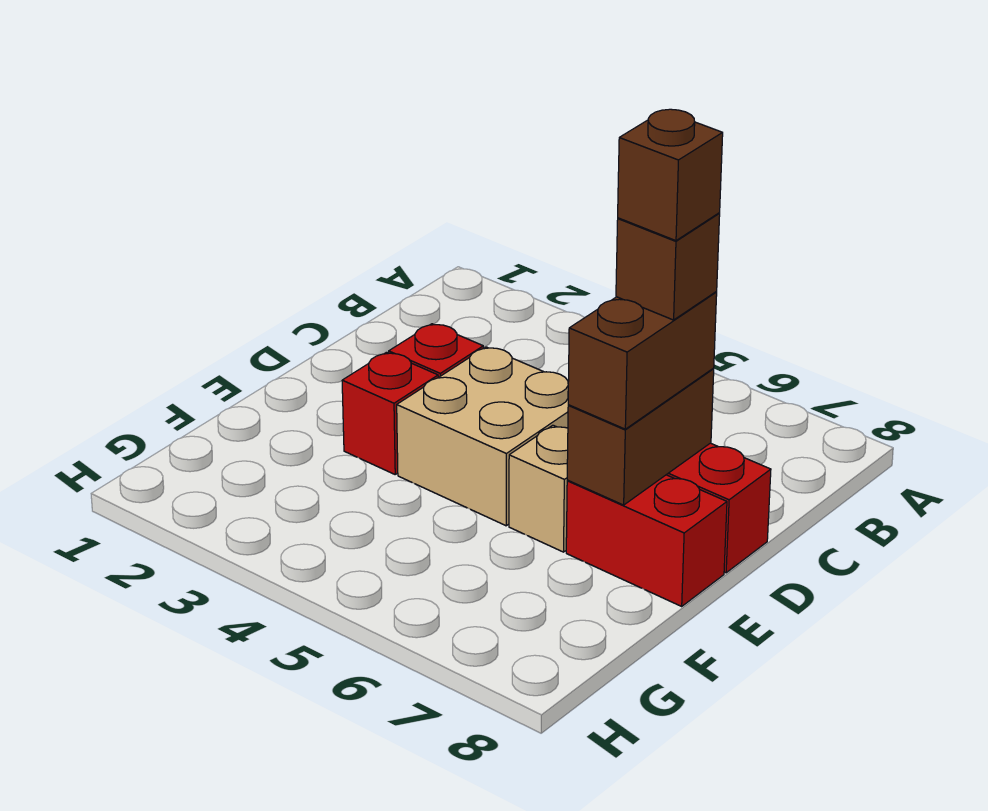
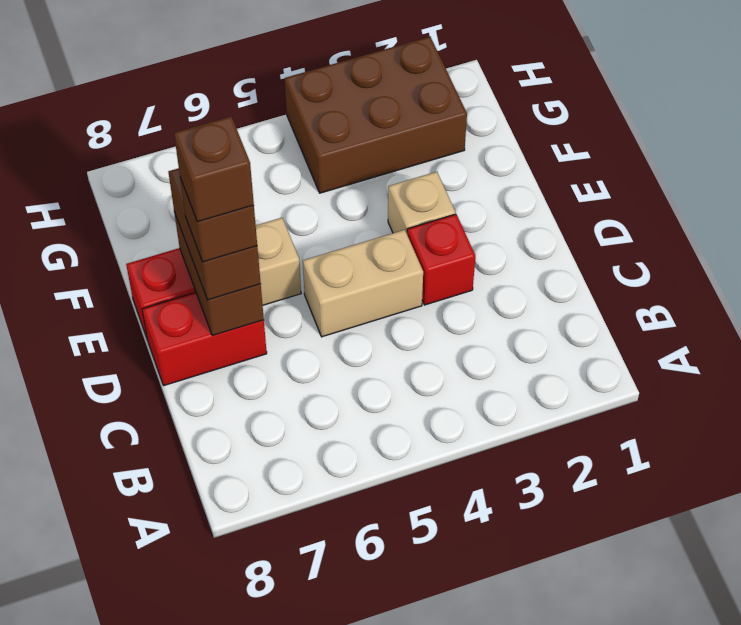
tan brick D4:E5 level 1 -> tan brick D4:D5 level 1
red brick E3 level 1 -> tan brick E3 level 1
none -> brown brick G2:H4 level 1

